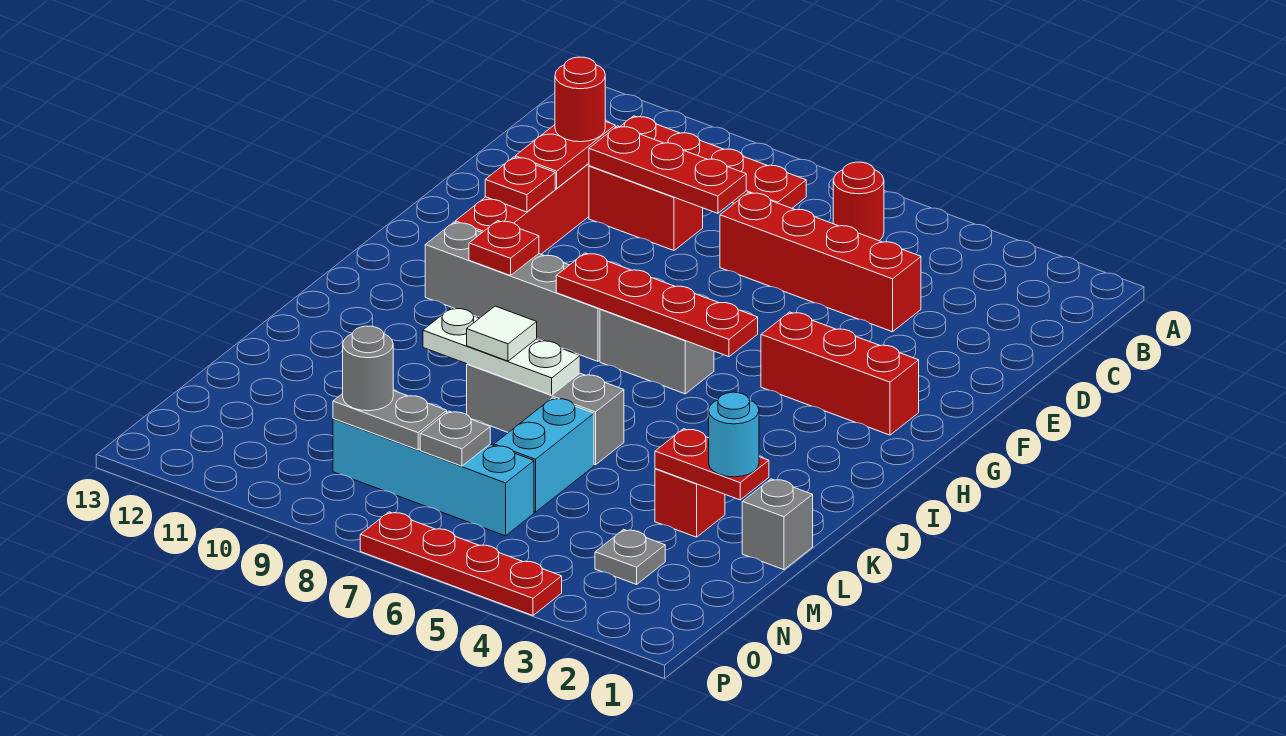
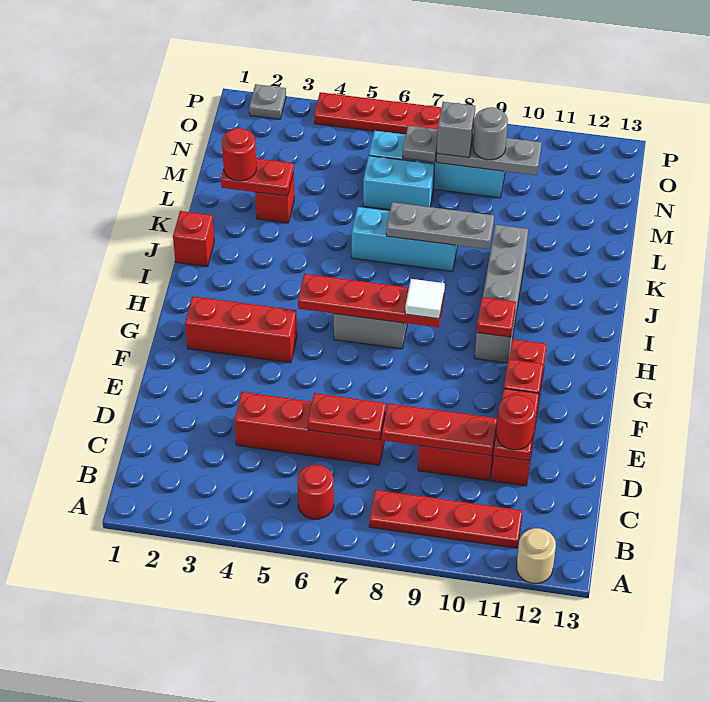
none -> tan round brick A12 level 1
none -> red plate D6:D7 level 2
grey brick H8:H11 level 1 -> grey brick H10:K10 level 1
none -> red brick J1 level 1
grey brick K6:K8 level 1 -> cyan brick K6:K8 level 1
white plate K7:K9 level 2 -> grey plate K7:K9 level 2
white tile K8 level 3 -> white tile H8 level 3
grey brick L1 level 1 -> grey brick N8 level 3
cyan round brick L2 level 3 -> red round brick L2 level 3
cyan brick L6:M6 level 1 -> cyan brick M6:M7 level 1
grey plate N3 level 1 -> grey plate P2 level 1
grey plate N8:N9 level 2 -> grey plate N8:N10 level 2

